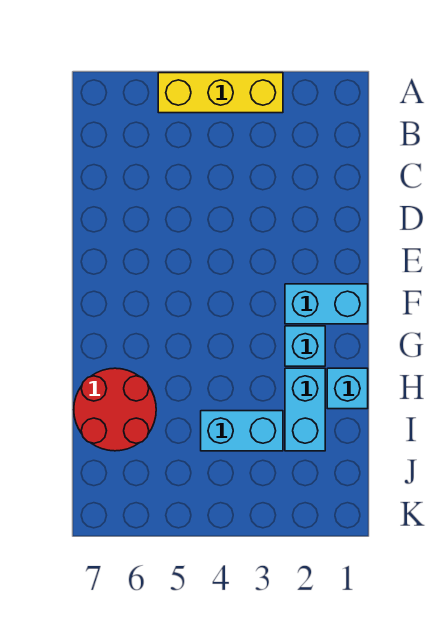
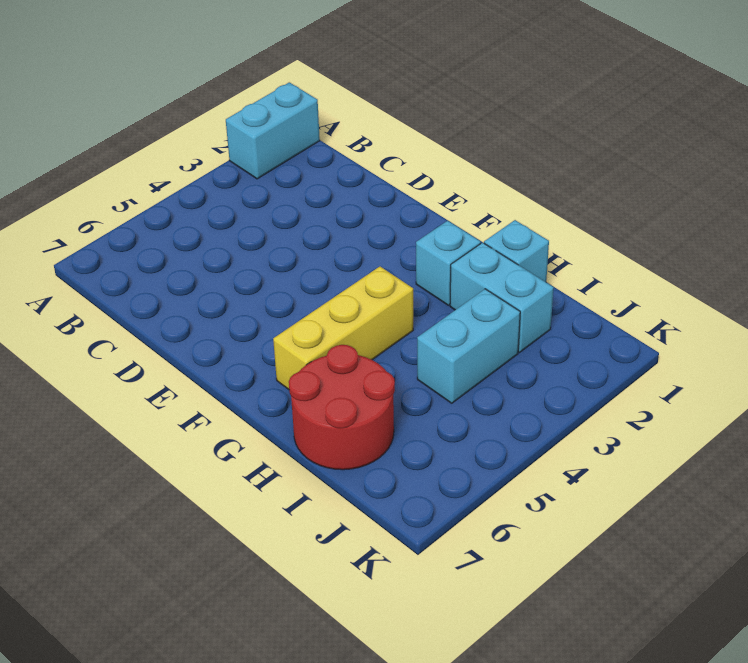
yellow brick A3:A5 level 1 -> yellow brick G4:G6 level 1
cyan brick F1:F2 level 1 -> cyan brick A1:A2 level 1

